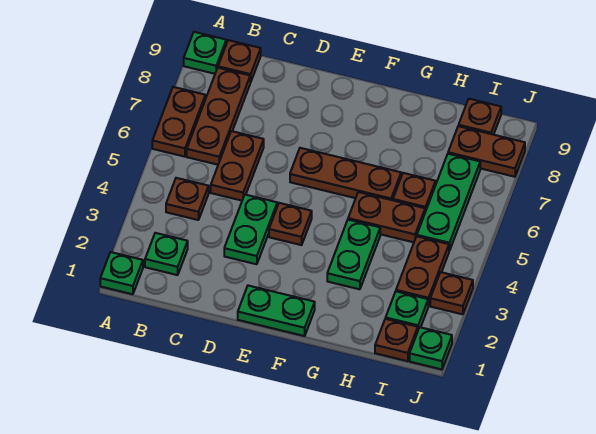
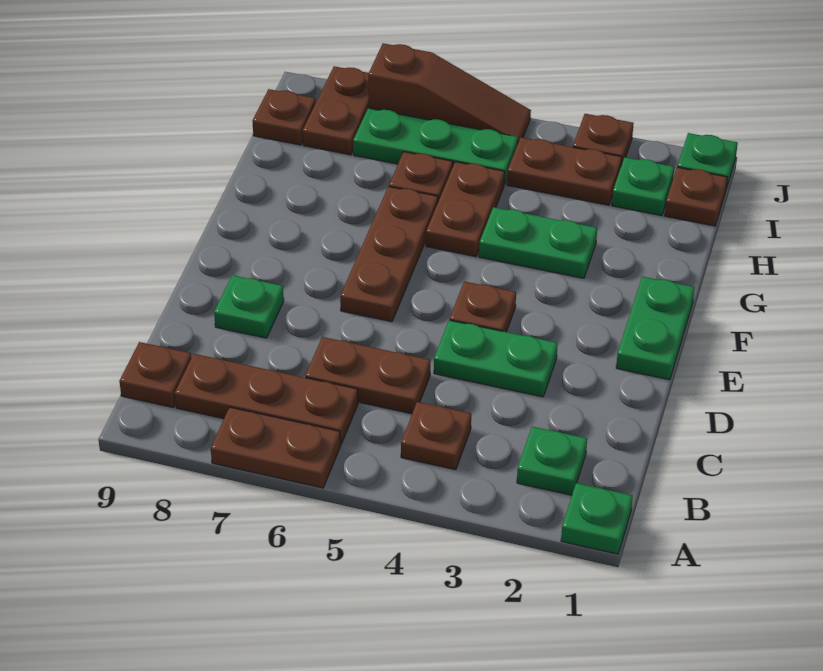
green plate A9 level 1 -> green plate D8 level 1
none -> brown slope J5:J7 level 1 top 7

